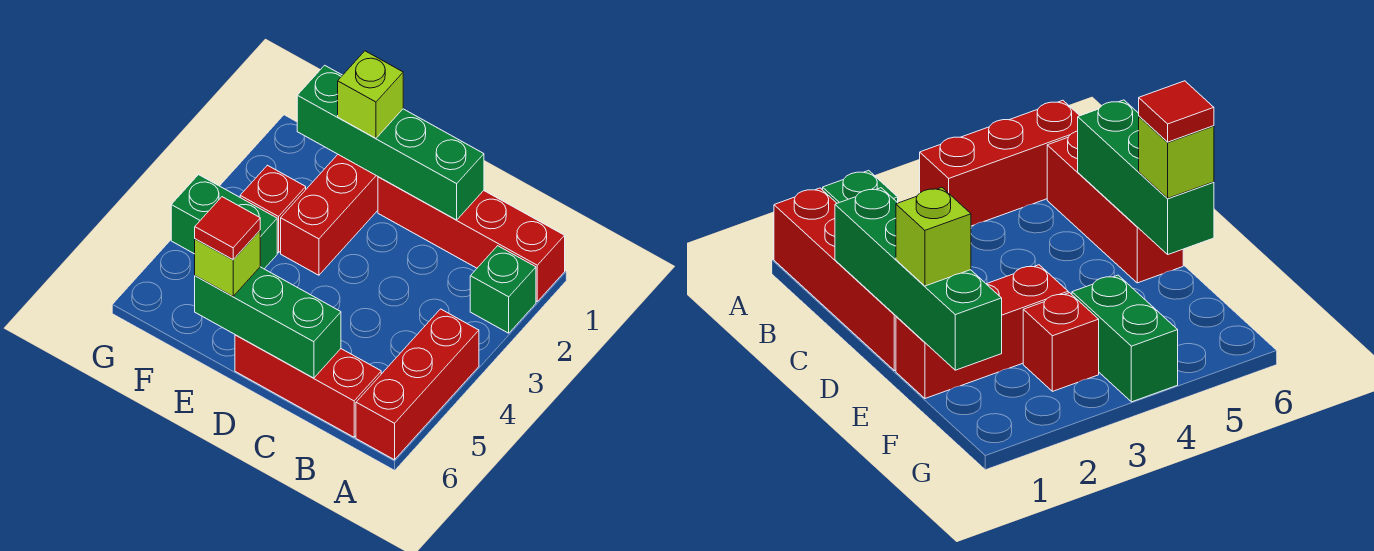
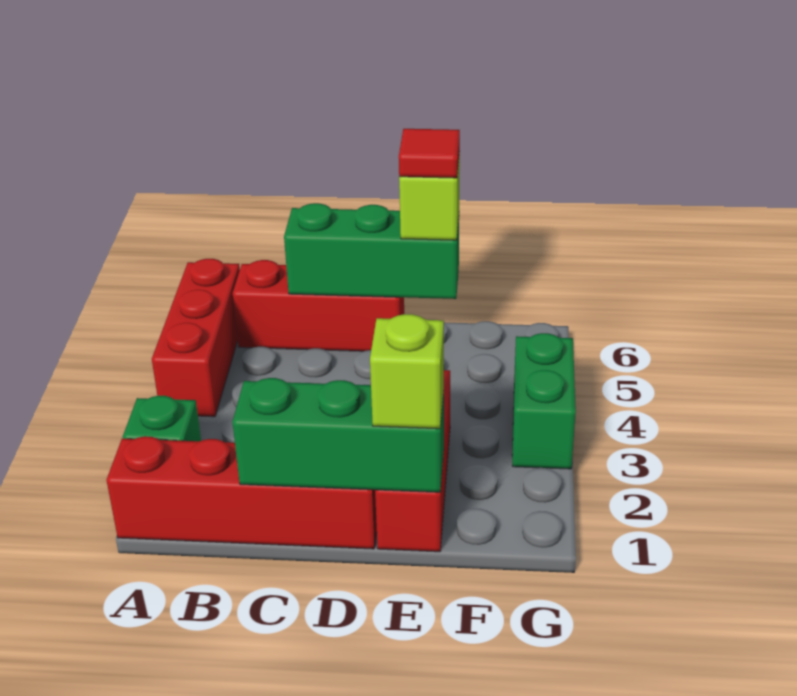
green brick C1:F1 level 2 -> green brick C1:E1 level 2
red brick F3 level 1 -> none
green brick F4:G4 level 1 -> green brick G3:G4 level 1

